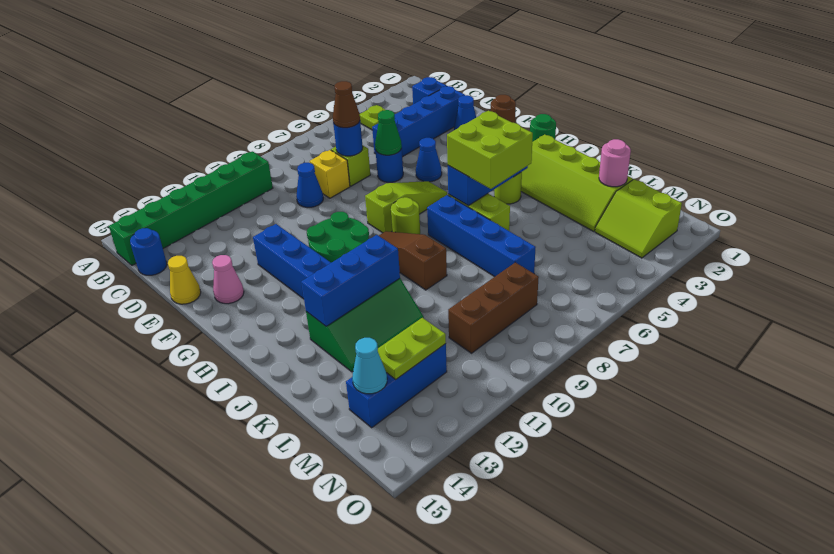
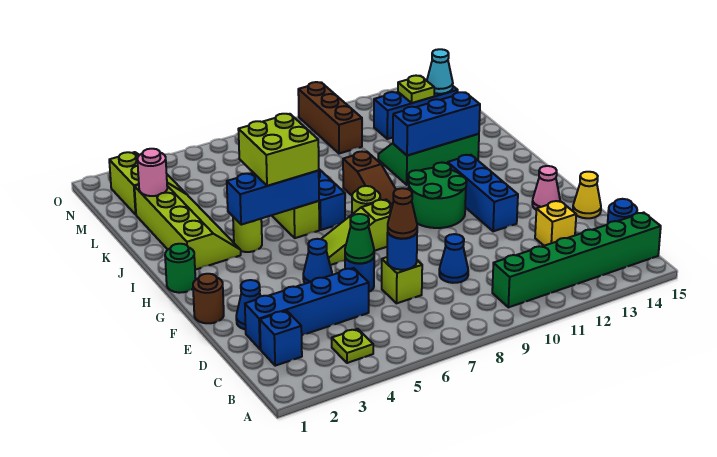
yellow brick D8 level 1 -> yellow brick D13 level 1
brown brick M8:M10 level 1 -> brown brick M10:O10 level 1
lime plate M12:M13 level 2 -> lime plate M13 level 2

